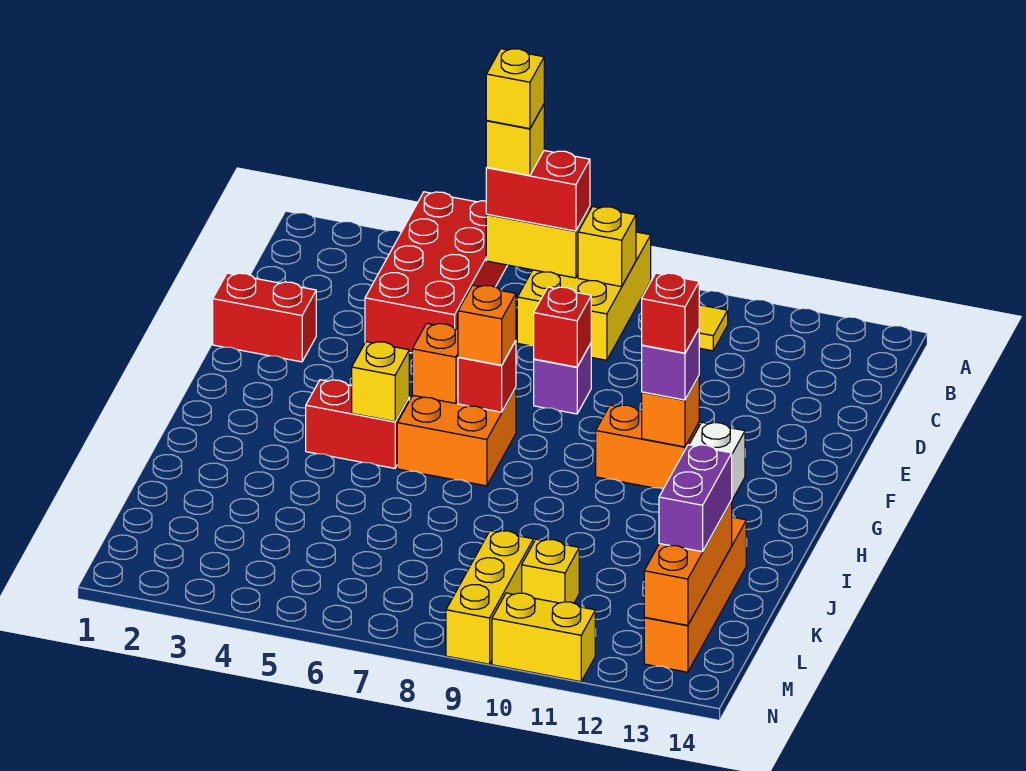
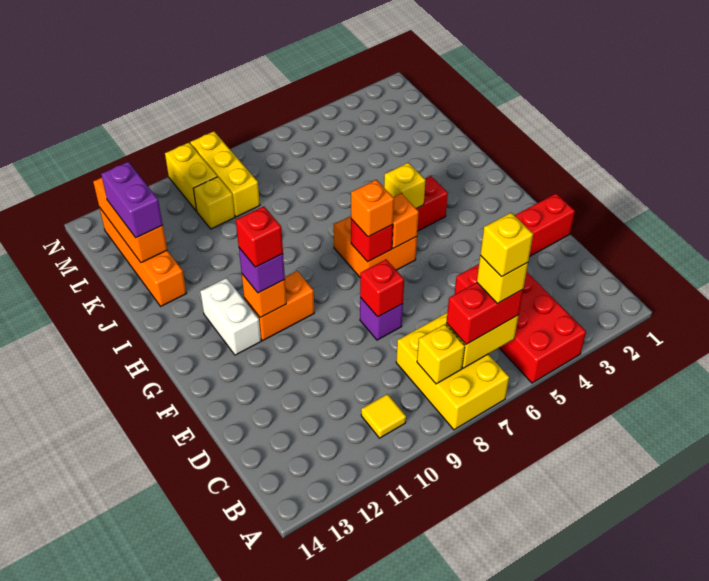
yellow brick N10:N11 level 1 -> yellow brick M10:N10 level 1

